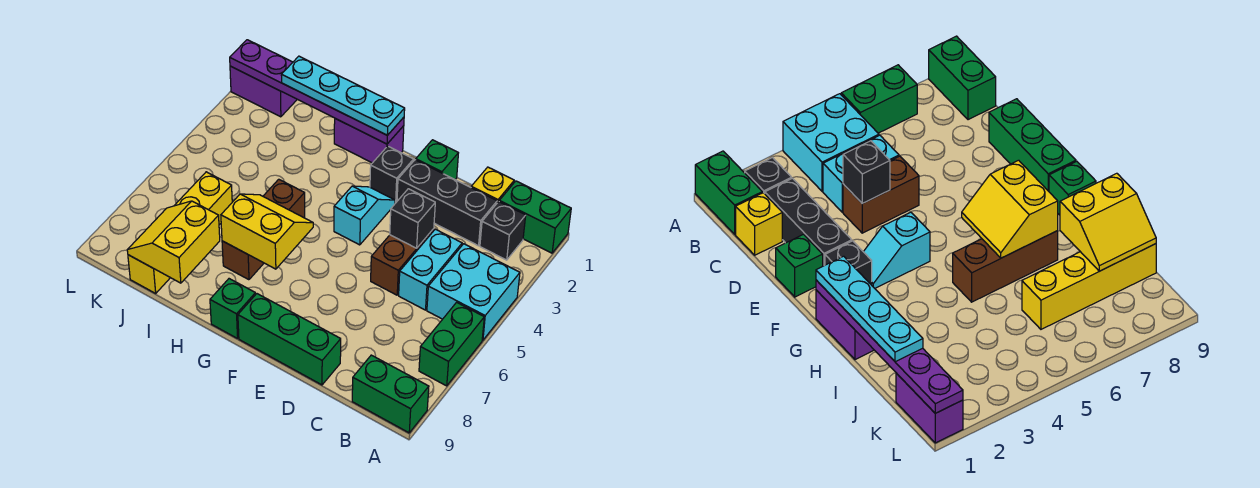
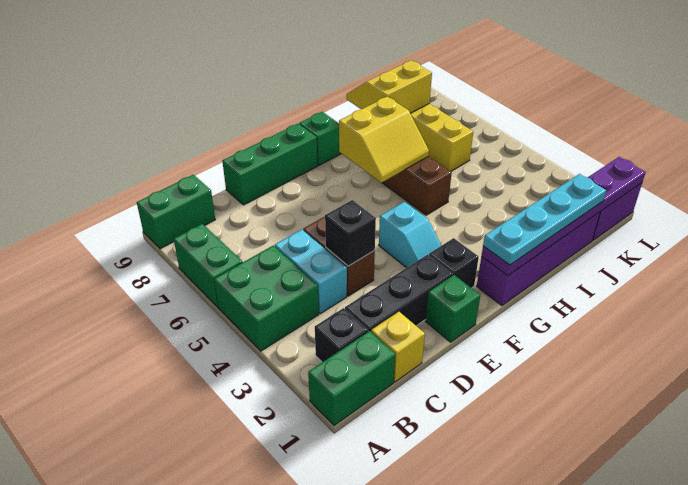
cyan brick A4:B5 level 1 -> green brick A4:B5 level 1
purple brick G1:H1 level 1 -> purple brick G1:J1 level 1
yellow slope I8:J9 level 2 top I -> yellow slope I8:J9 level 2 top 8

